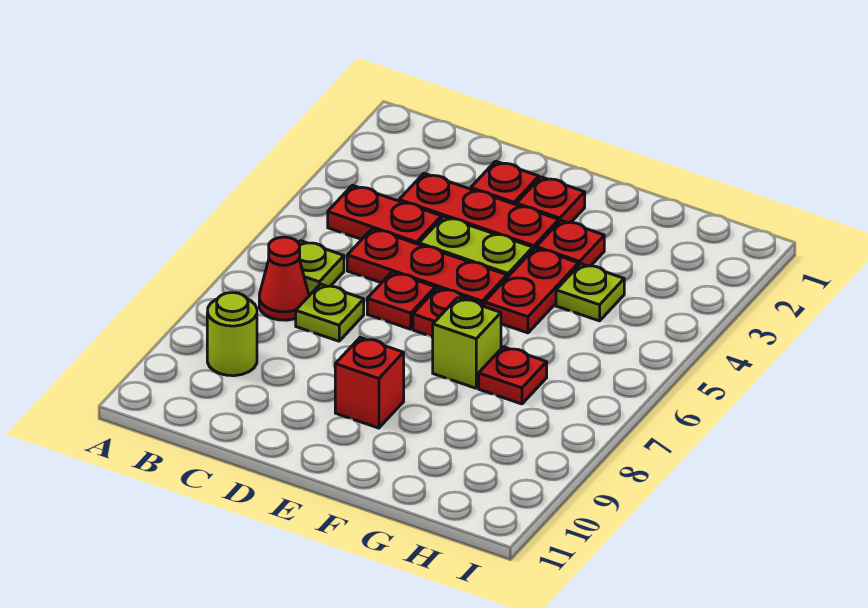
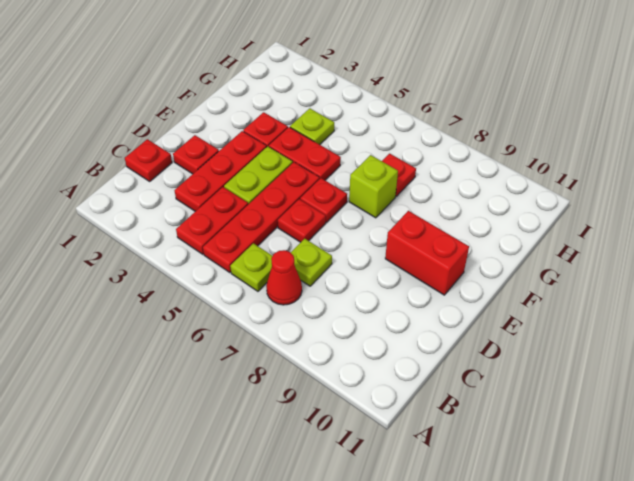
lime round brick B9 level 1 -> none
red plate C5:E5 level 1 -> red plate B5:E5 level 1
red plate E2 level 1 -> red plate C1 level 1
red brick E9 level 1 -> red brick E9:E10 level 1

